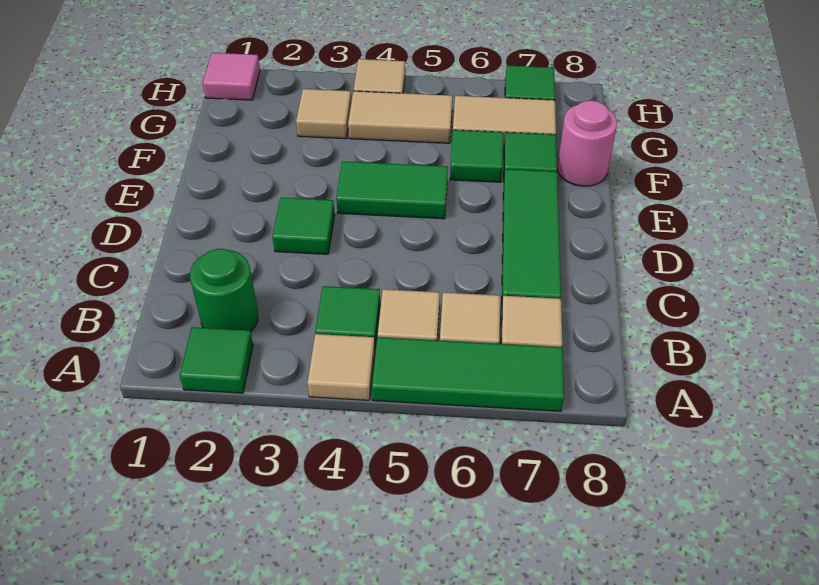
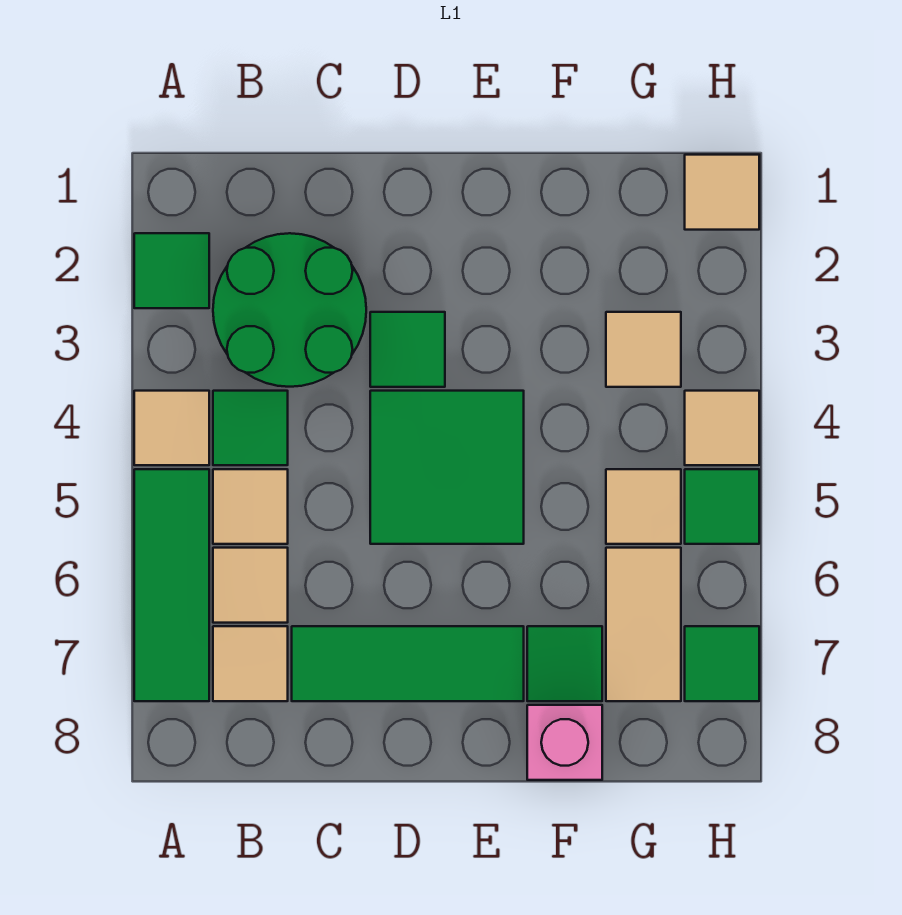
green round brick B2 level 1 -> green round brick B2:C3 level 1
green tile E4:E5 level 1 -> green tile D4:E5 level 1
green tile F6 level 1 -> green tile H5 level 1
pink round brick F8 level 1 -> pink brick F8 level 1
tan tile G4:G5 level 1 -> tan tile G5 level 1
pink tile H1 level 1 -> tan tile H1 level 1

